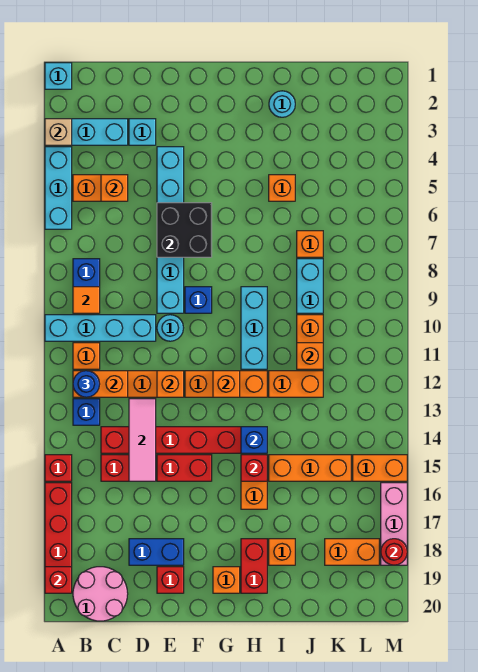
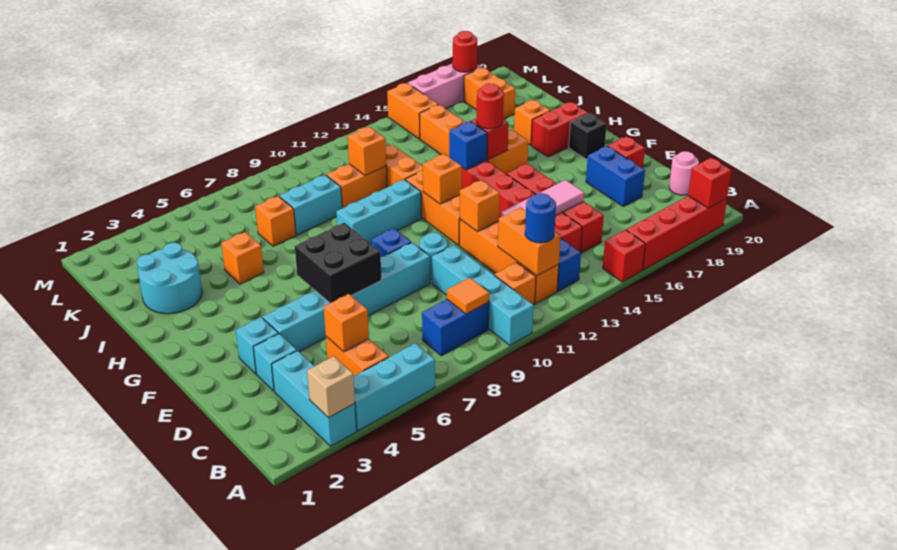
cyan brick A1 level 1 -> cyan brick E3 level 1
pink round brick B19:C20 level 1 -> pink round brick C20 level 1
orange brick G19 level 1 -> black brick G19 level 1
none -> red round brick H15 level 3
cyan round brick I2 level 1 -> cyan round brick I2:J3 level 1

